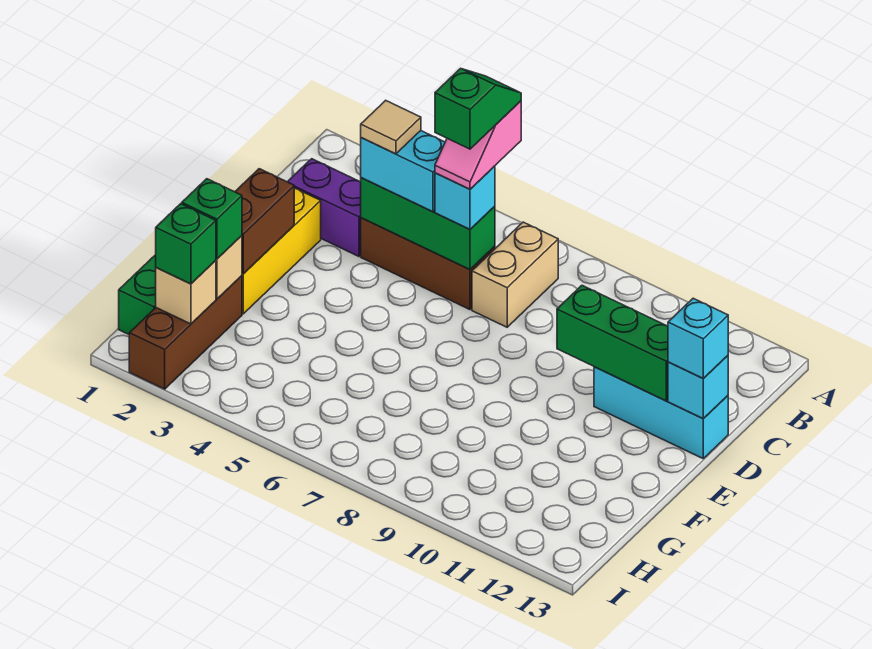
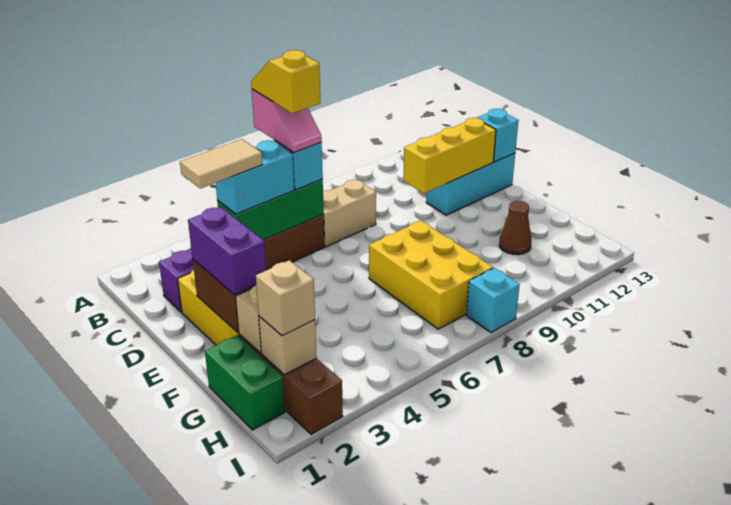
green slope B6:C6 level 5 top C -> yellow slope B6:C6 level 5 top C
tan brick B7:C7 level 1 -> tan brick C7:C8 level 1
tan tile C4 level 4 -> tan tile C3:C4 level 4
green brick D10:D12 level 2 -> yellow brick D10:D12 level 2
cyan brick D13 level 3 -> cyan brick I8 level 1
none -> purple brick E2:F2 level 3
none -> yellow brick F7:H8 level 1
green brick G2 level 3 -> none
none -> brown cone G11 level 1
green brick H2 level 3 -> tan brick H2 level 3

